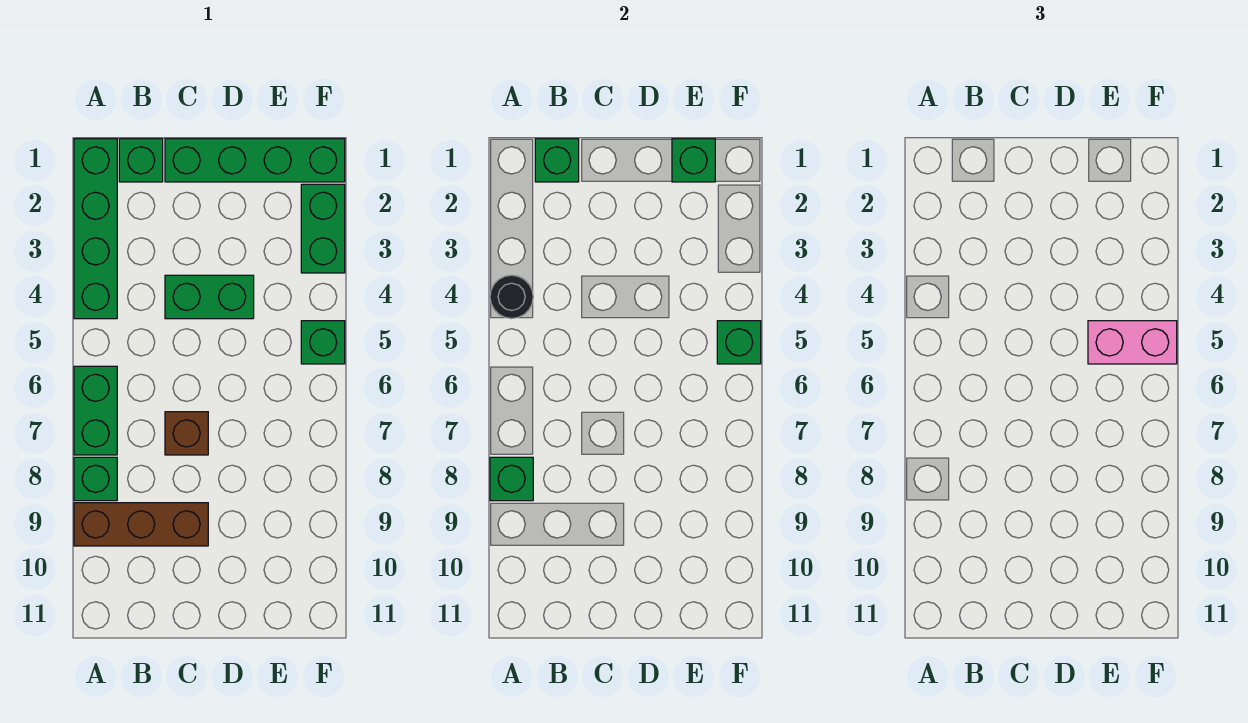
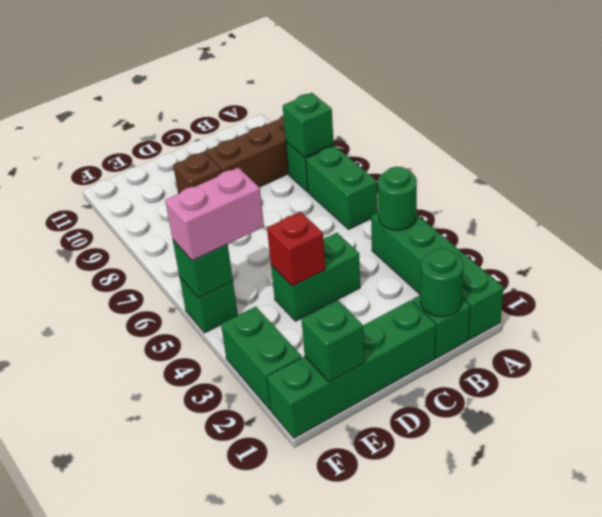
black round brick A4 level 2 -> green round brick A4 level 2
green brick B1 level 2 -> green round brick B1 level 2
brown brick C7 level 1 -> brown brick D9 level 1
none -> red brick D4 level 2

